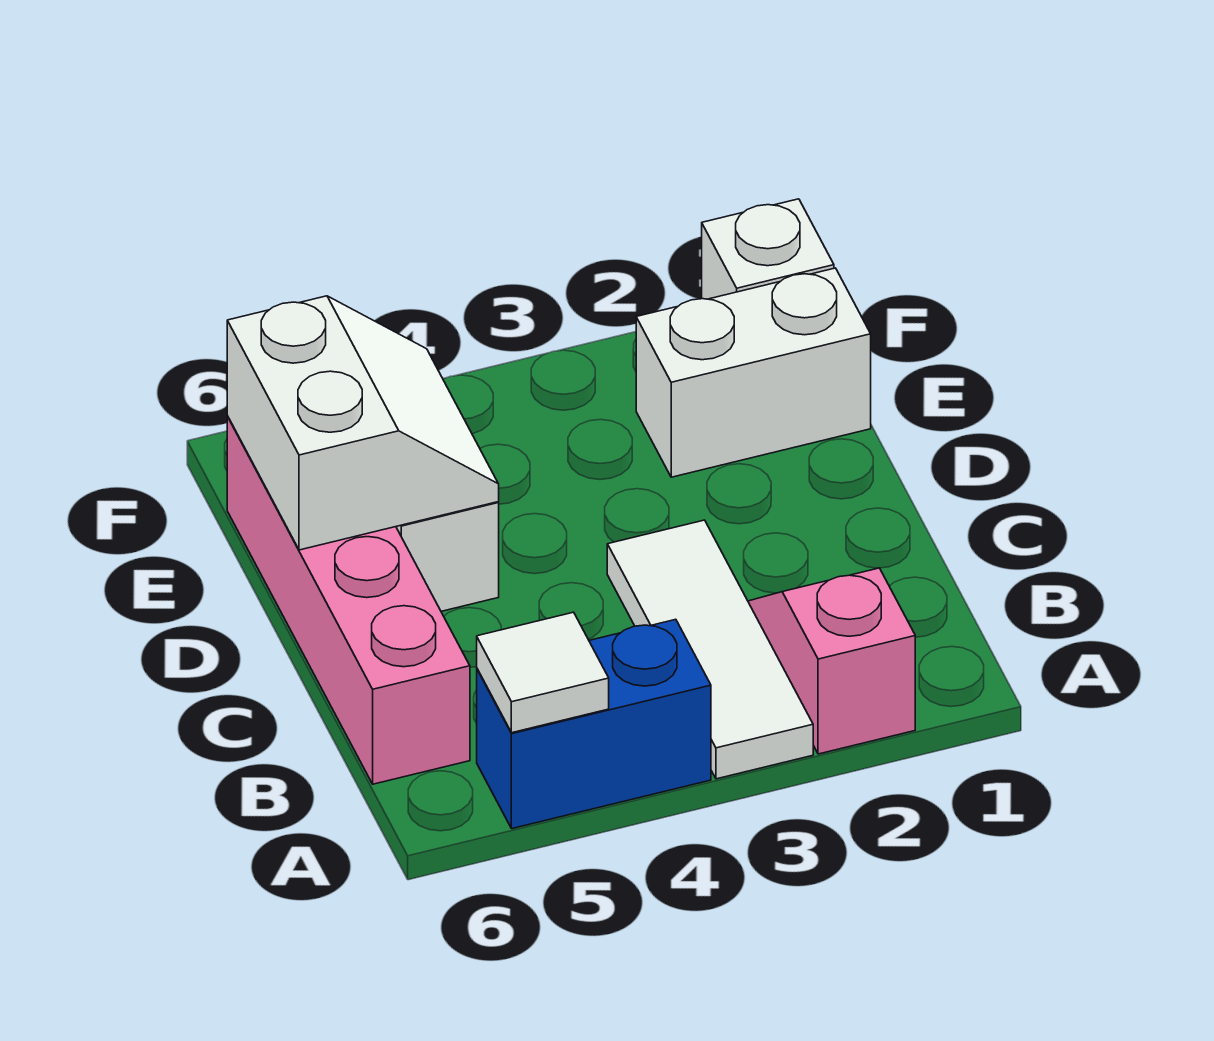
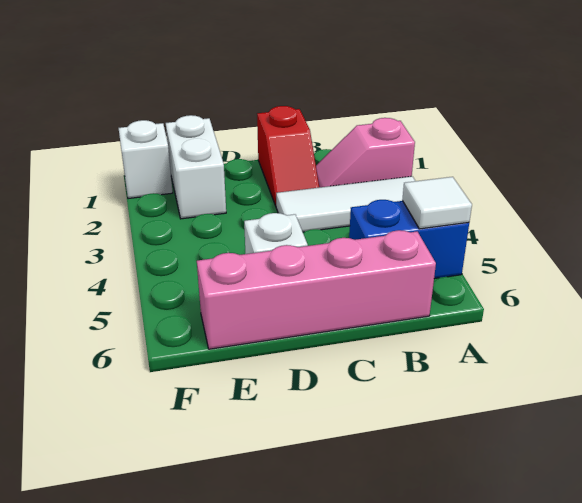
blue brick A4:A5 level 1 -> blue brick A5:B5 level 1
none -> red slope C1:C2 level 1 top 1
white slope D5:E6 level 2 top 6 -> none

